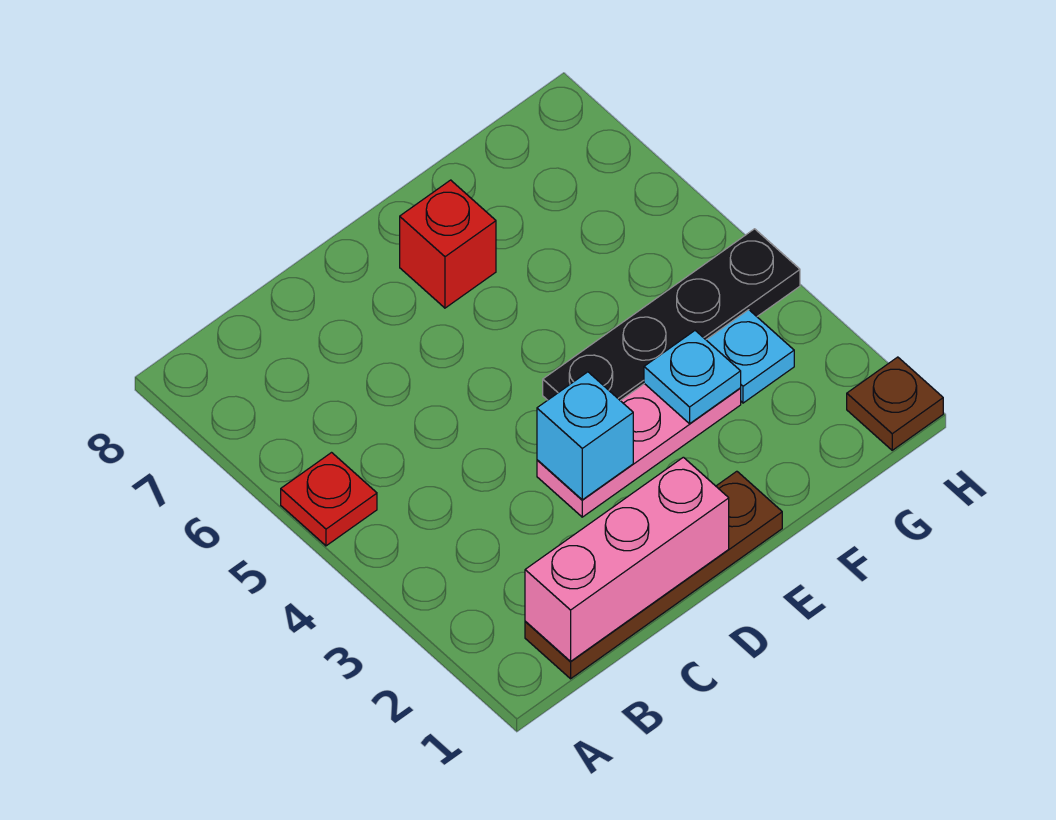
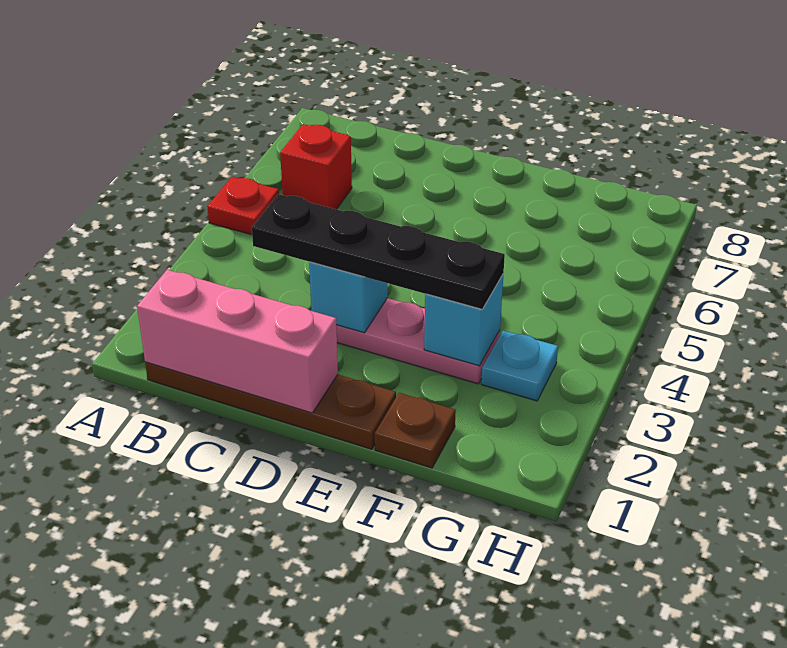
black plate E4:H4 level 1 -> black plate C3:F3 level 3
red brick E7 level 1 -> red brick B6 level 1
cyan plate F3 level 2 -> cyan brick F3 level 2
brown plate H1 level 1 -> brown plate F1 level 1

